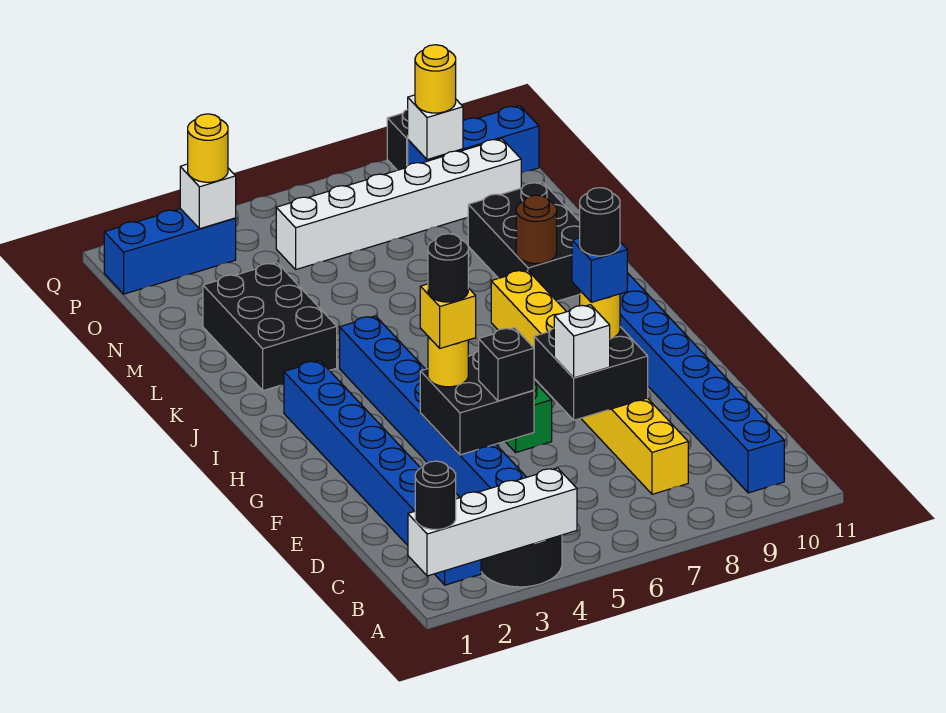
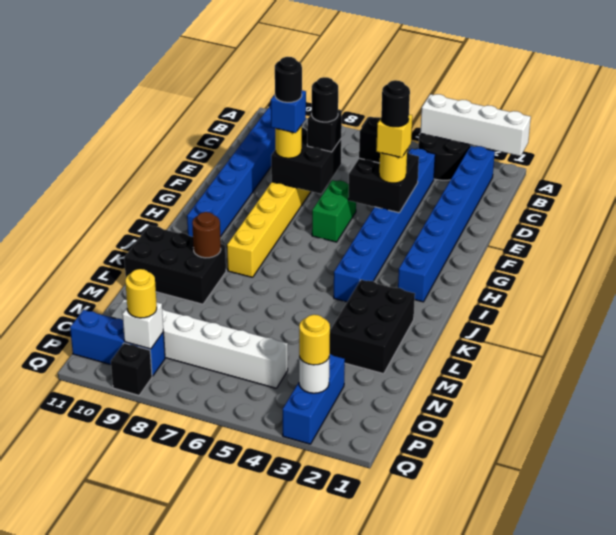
black round brick A1 level 3 -> black round brick E7 level 4
white brick E7 level 3 -> black brick E7 level 3
black brick K9:M10 level 1 -> black brick K9:L11 level 1
blue brick P1:P3 level 1 -> blue brick O3:Q3 level 1
white brick P3 level 2 -> white round brick P3 level 2

